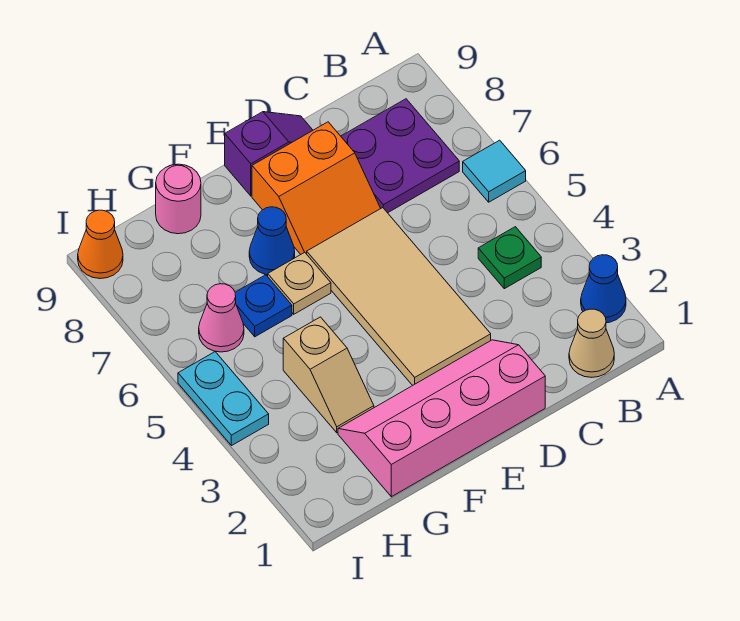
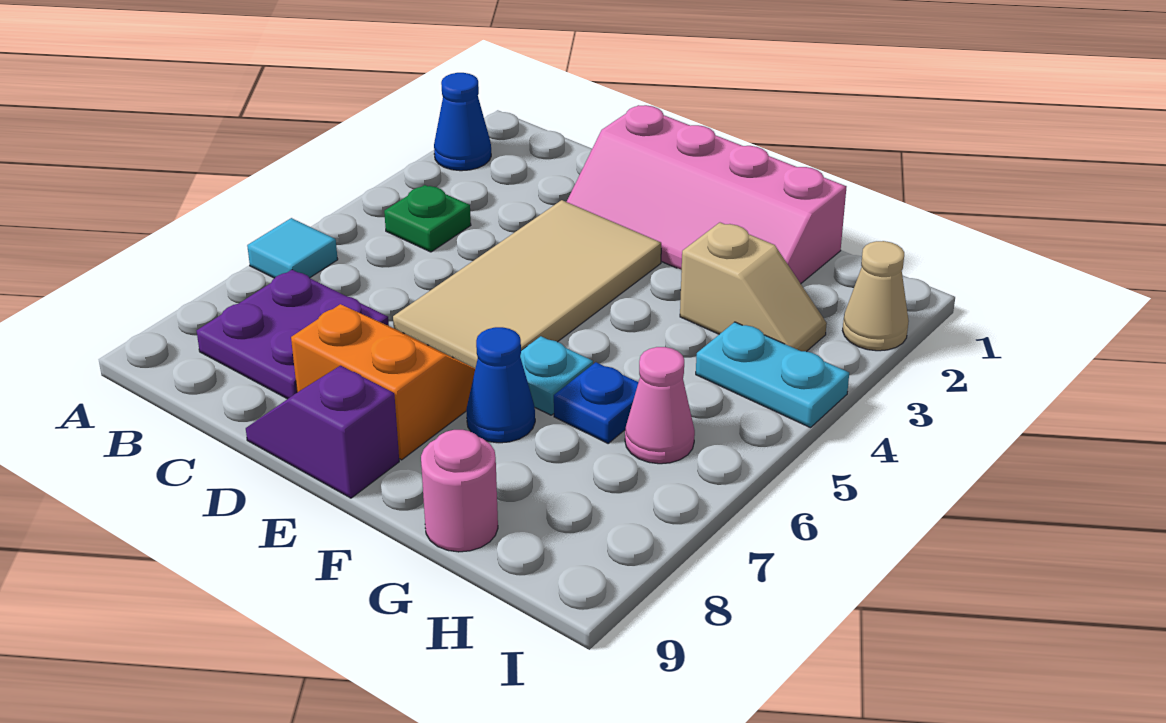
tan cone B1 level 1 -> tan cone I2 level 1
tan plate F6 level 1 -> cyan plate F6 level 1
tan slope G3:G4 level 1 top 4 -> tan slope G3:H3 level 1 top G
cyan plate I4:I5 level 1 -> cyan plate H4:I4 level 1
orange cone I9 level 1 -> none

